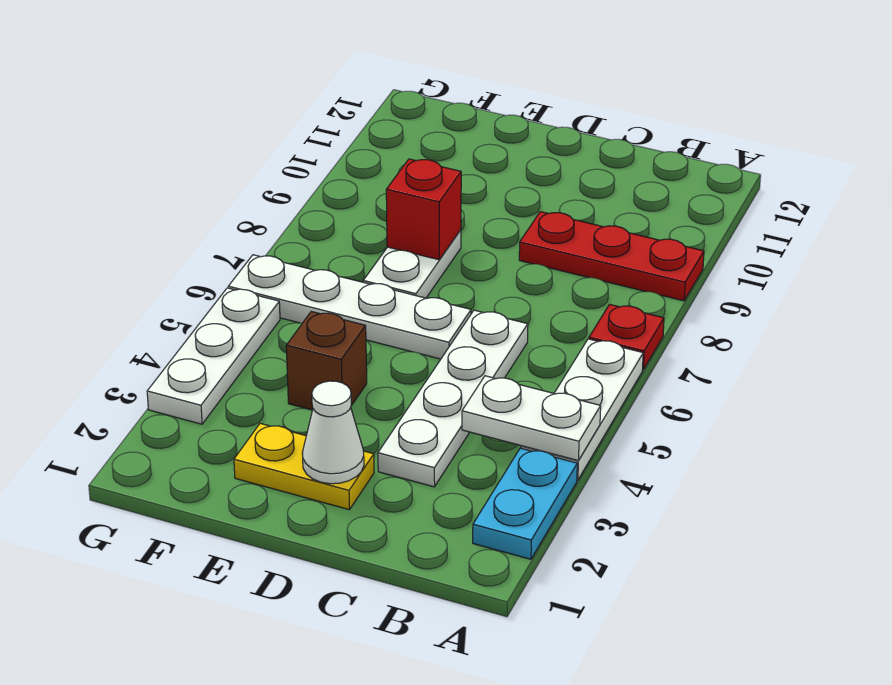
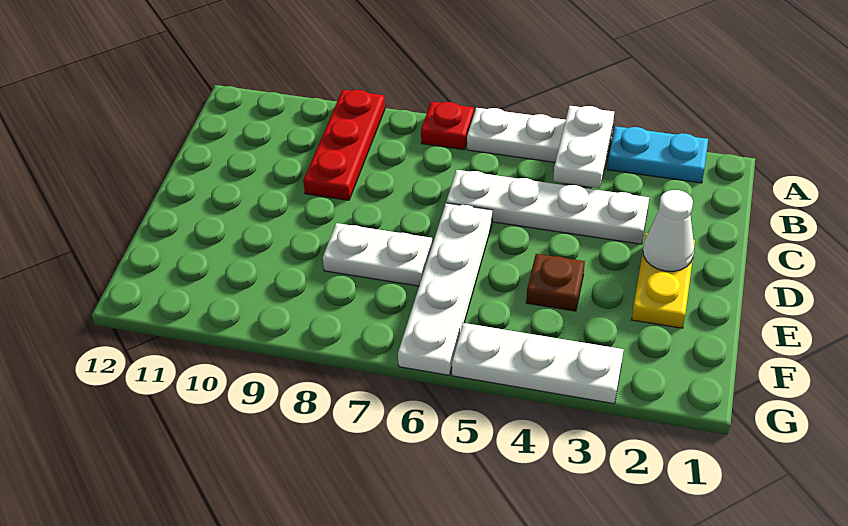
brown brick E4 level 1 -> brown plate E4 level 1
red brick E8 level 2 -> none

